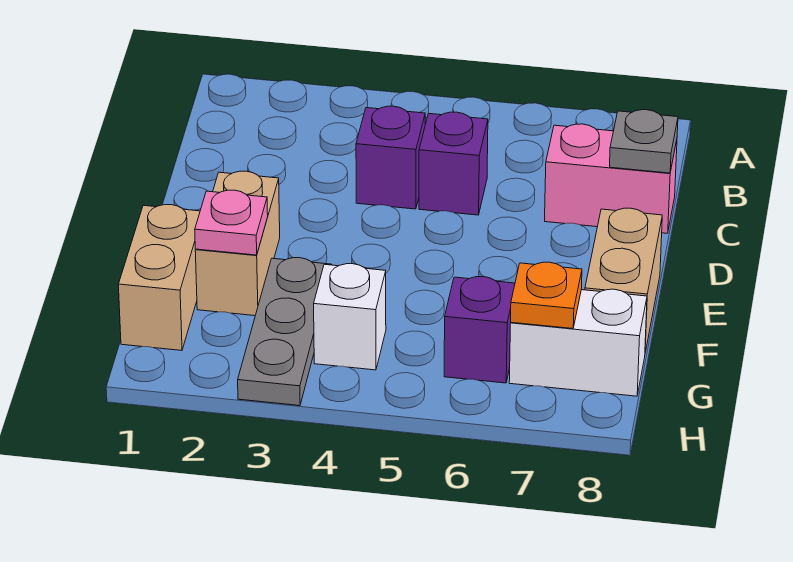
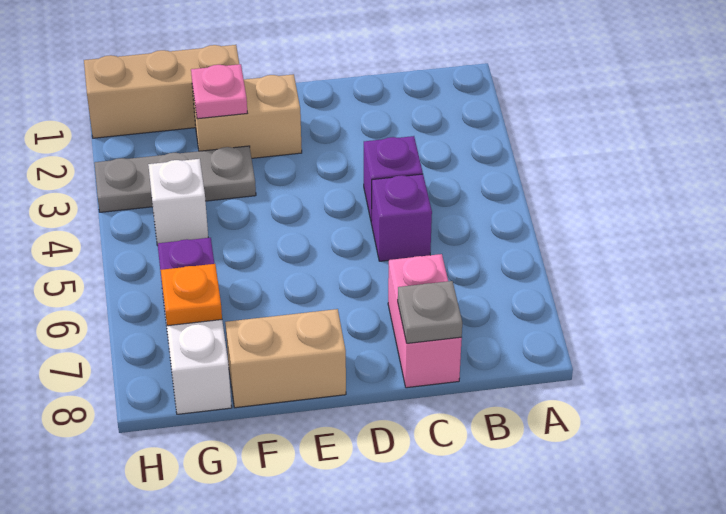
tan brick F1:G1 level 1 -> tan brick F1:H1 level 1

